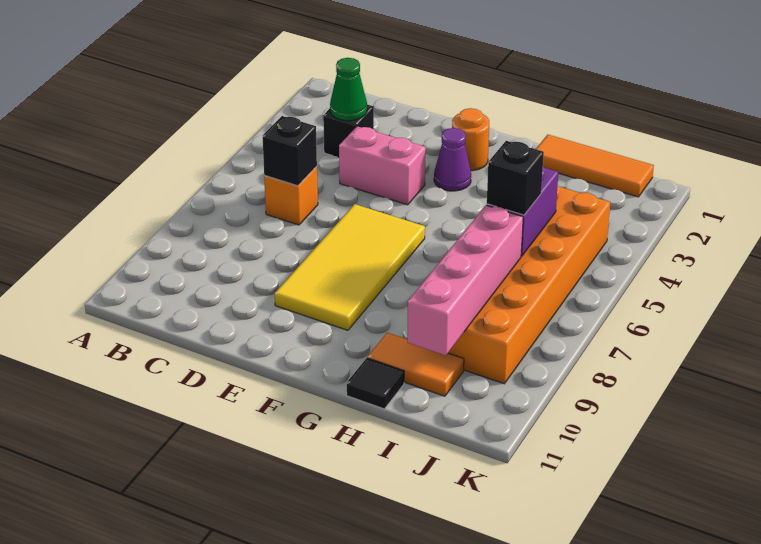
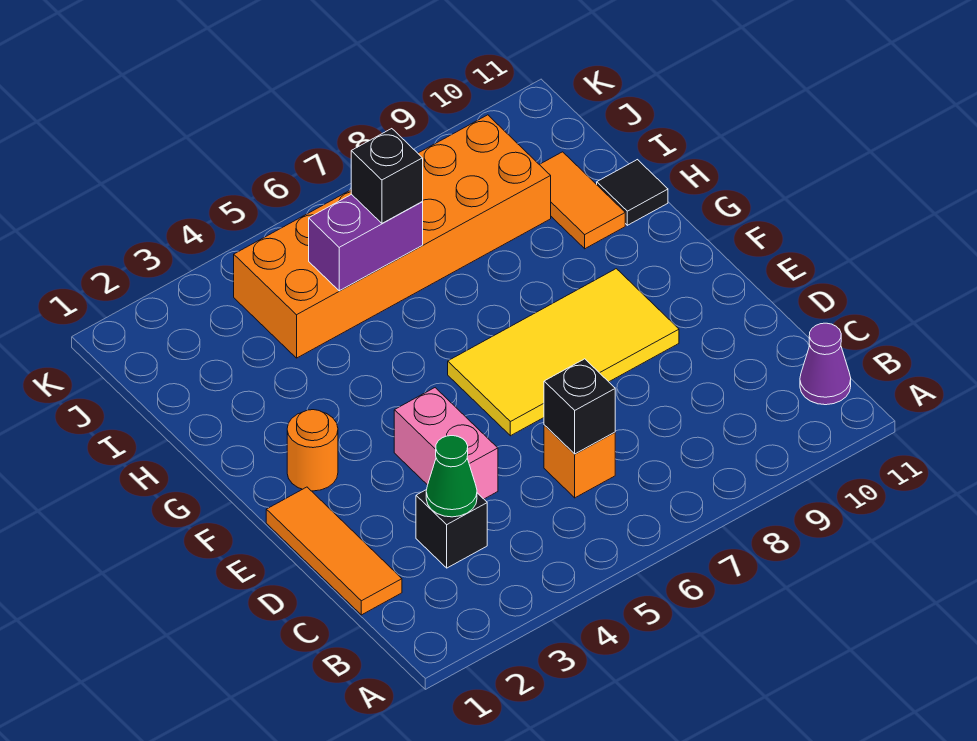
purple cone F3 level 1 -> purple cone B11 level 1
orange tile H1:J1 level 1 -> orange tile C1:E1 level 1
pink brick I7:I10 level 2 -> none

